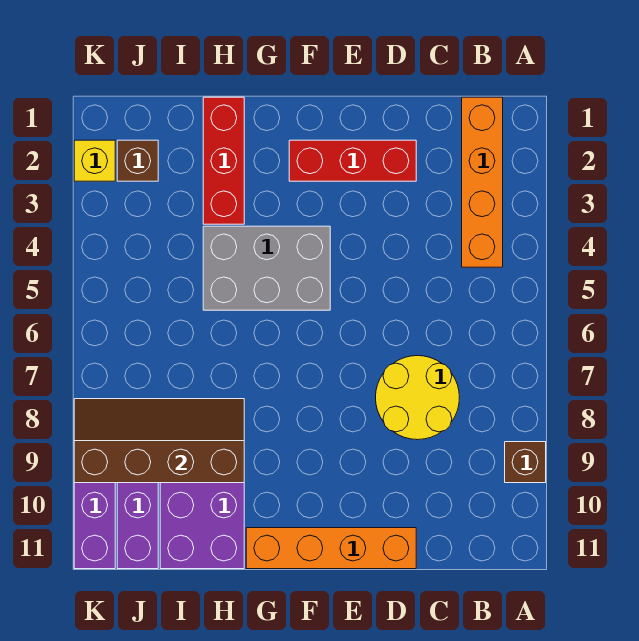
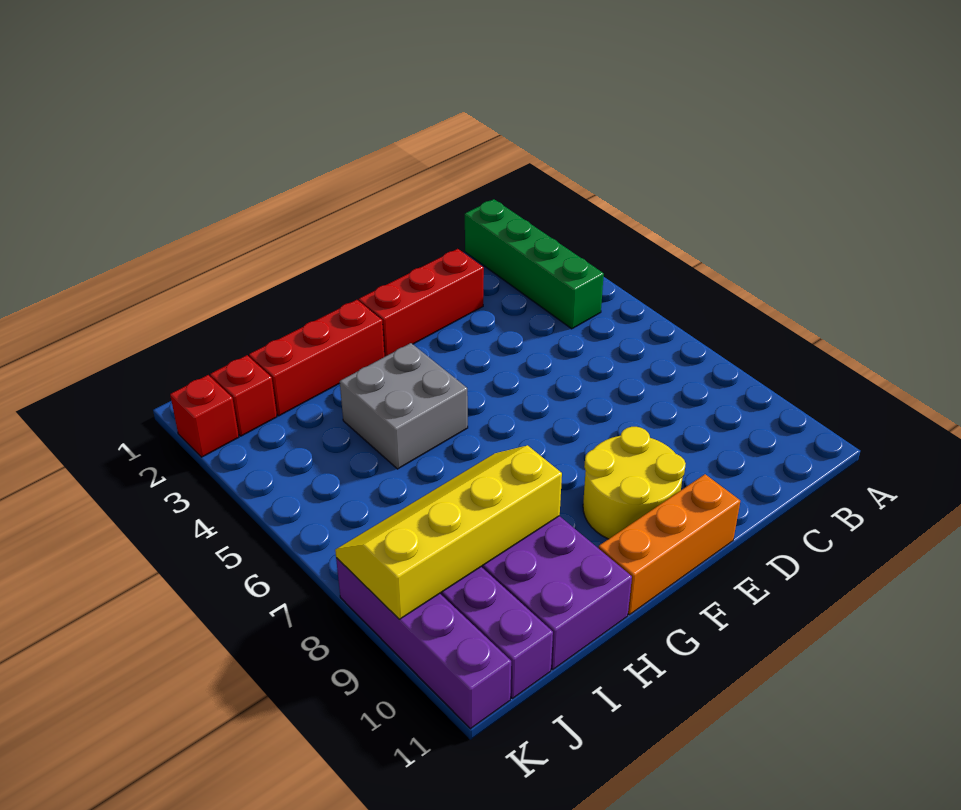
brown brick A9 level 1 -> none
orange brick B1:B4 level 1 -> green brick B1:B4 level 1
yellow round brick C7:D8 level 1 -> yellow round brick E9:F10 level 1
orange brick D11:G11 level 1 -> orange brick E11:G11 level 1
grey brick F4:H5 level 1 -> grey brick G4:H5 level 1
red brick H1:H3 level 1 -> red brick G2:I2 level 1
brown slope H8:K9 level 2 top 9 -> yellow slope H8:K9 level 2 top 9
brown brick J2 level 1 -> red brick J2 level 1
yellow brick K2 level 1 -> red brick K2 level 1

